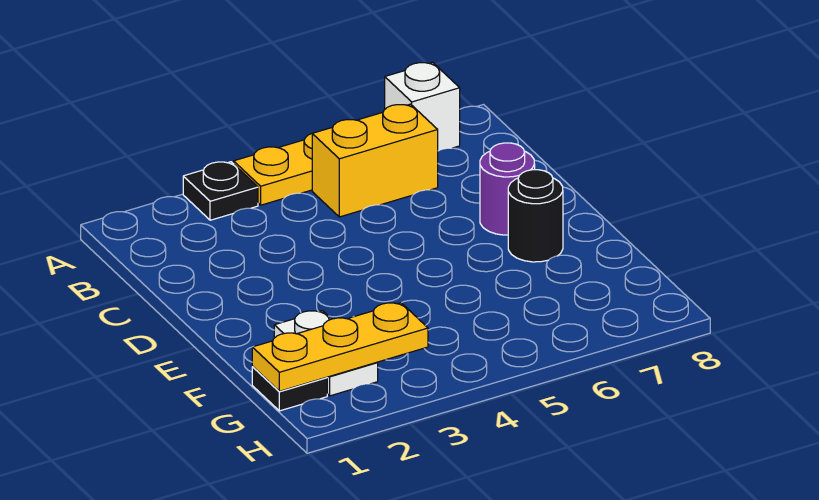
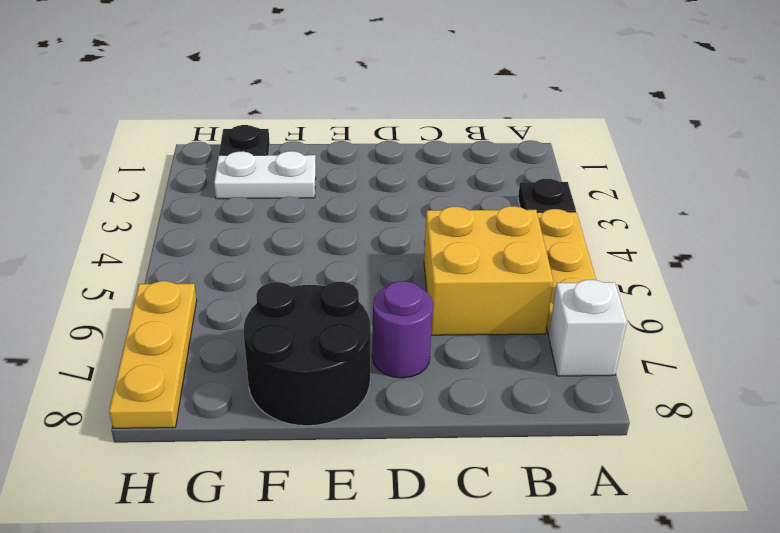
yellow brick B5:B6 level 1 -> yellow brick B5:C6 level 1
black round brick E7 level 1 -> black round brick E7:F8 level 1
yellow plate G1:G3 level 2 -> yellow plate H6:H8 level 1

